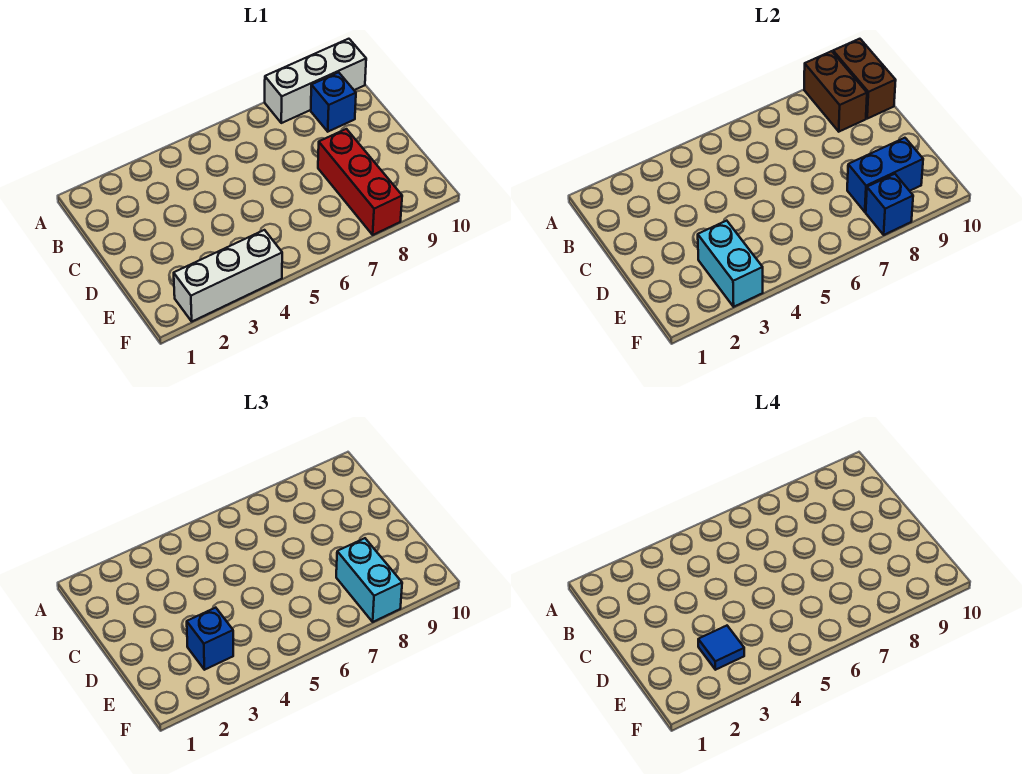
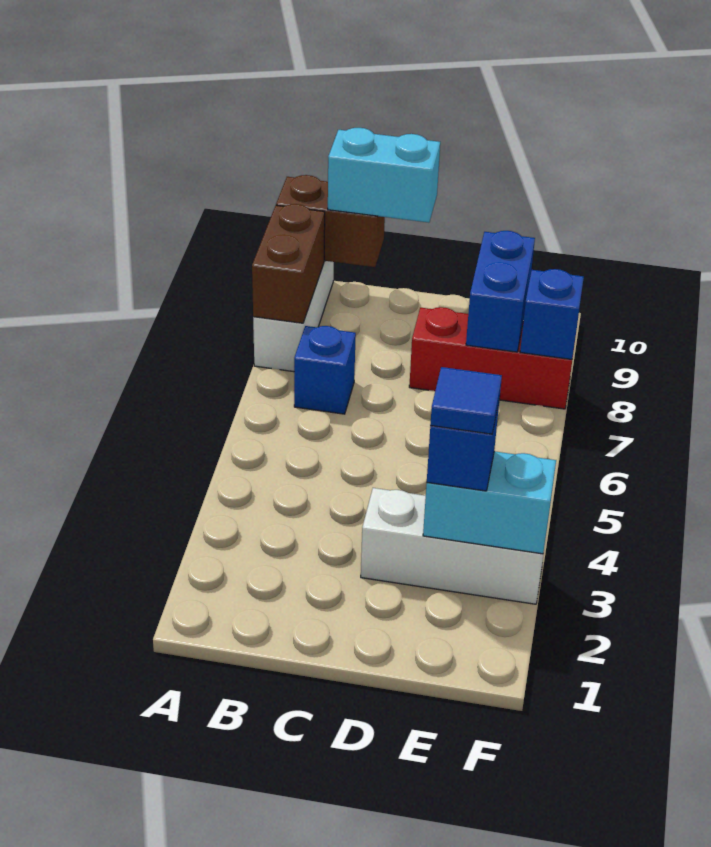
brown brick A9:B9 level 2 -> brown brick A8:A9 level 2
blue brick B9 level 1 -> blue brick B7 level 1
cyan brick E8:F8 level 3 -> cyan brick B10:C10 level 3
white brick F2:F4 level 1 -> white brick D3:F3 level 1

